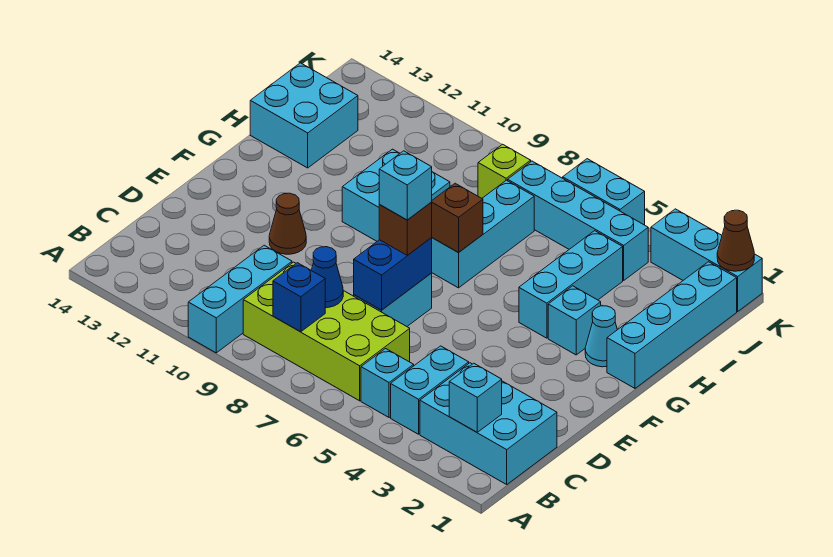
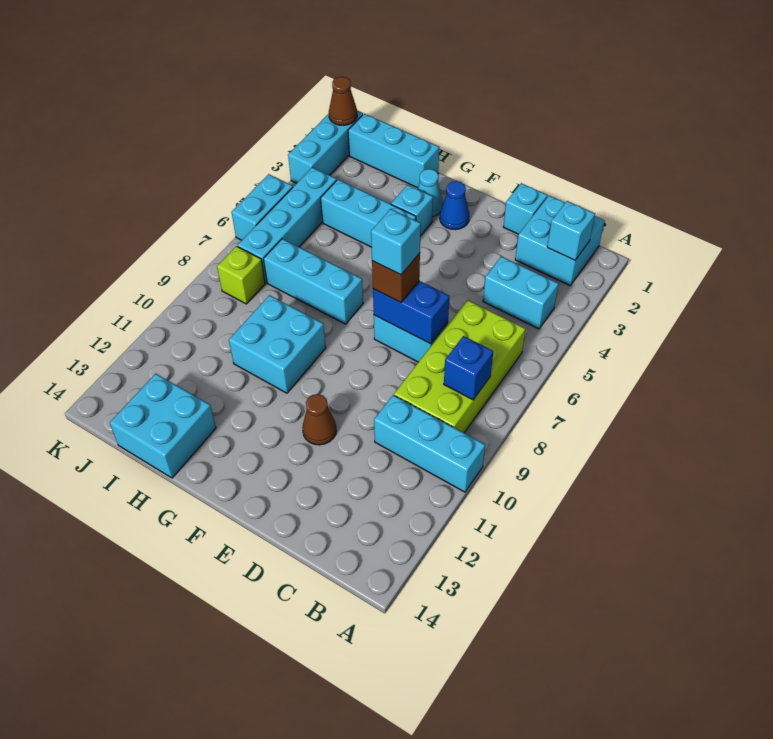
cyan brick B1:C3 level 1 -> cyan brick B1:C2 level 1
cyan brick B5 level 1 -> cyan brick D1 level 1
blue cone C8 level 2 -> blue cone F2 level 1
cyan brick G1:J1 level 1 -> cyan brick H1:J1 level 1
brown brick G7 level 2 -> none

